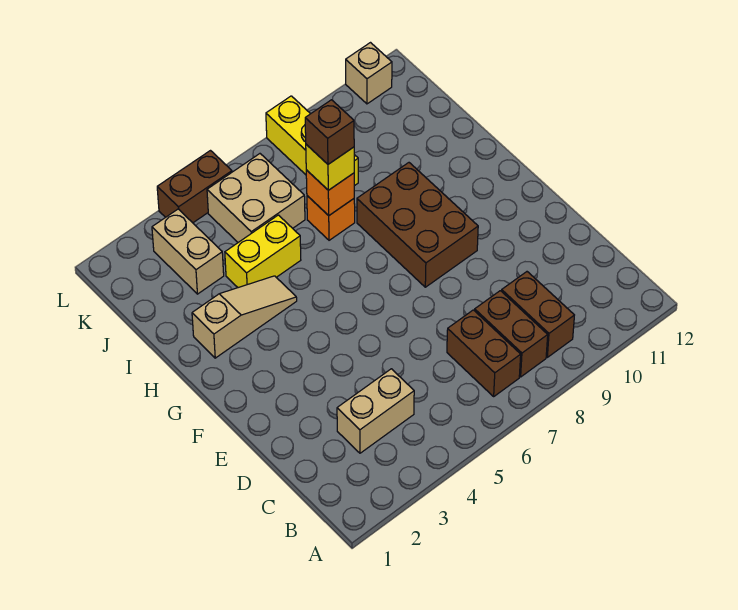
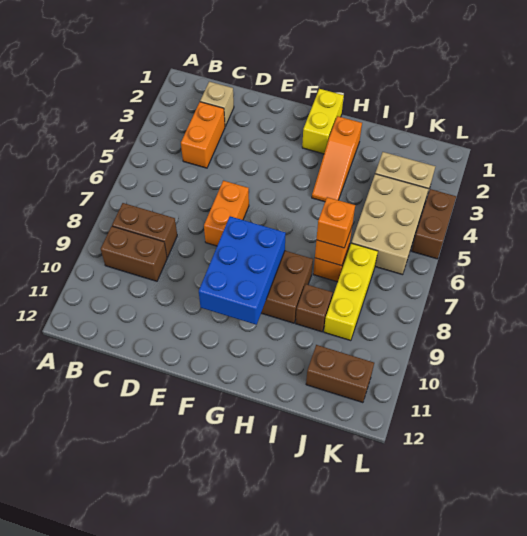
brown brick B7:C7 level 1 -> brown brick J11:K11 level 1
tan brick C3:C4 level 1 -> orange brick C3:C4 level 1
none -> orange brick E6:E7 level 1
none -> blue brick F8:G10 level 2
tan slope H2:H4 level 1 top 2 -> orange slope H2:H4 level 1 top 2
yellow brick I4:I5 level 1 -> yellow brick G1:G2 level 1
yellow brick I7 level 3 -> orange brick I7 level 3
brown brick I7 level 4 -> brown brick I9 level 1
tan brick J5:K6 level 1 -> tan brick J4:K6 level 1
yellow brick J8:L8 level 1 -> yellow brick J7:J9 level 1
tan brick L11 level 1 -> tan brick C2 level 1

